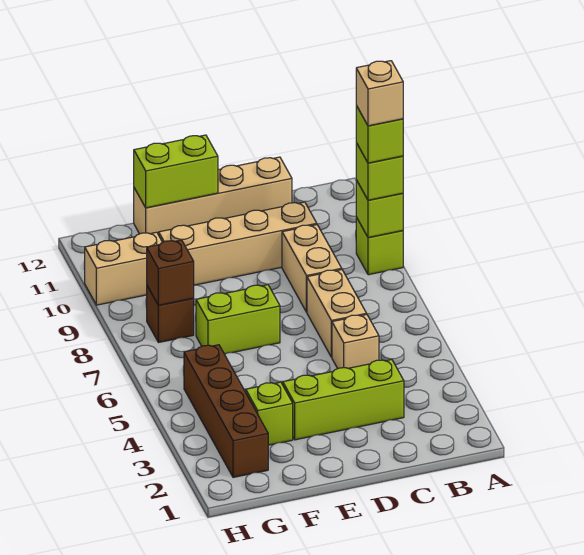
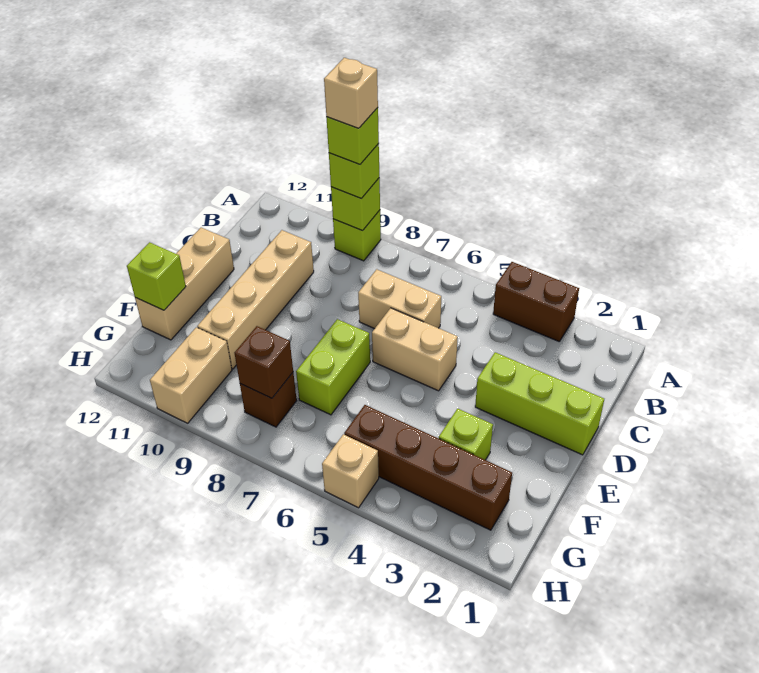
none -> brown brick A3:A4 level 1
lime brick C3:E3 level 1 -> lime brick D1:D3 level 1
tan brick C5 level 1 -> tan brick H5 level 1
tan brick C8:C9 level 1 -> tan brick D5:D6 level 1
tan brick C12:F12 level 1 -> tan brick D12:F12 level 1
lime brick E12:F12 level 2 -> lime brick F12 level 2

